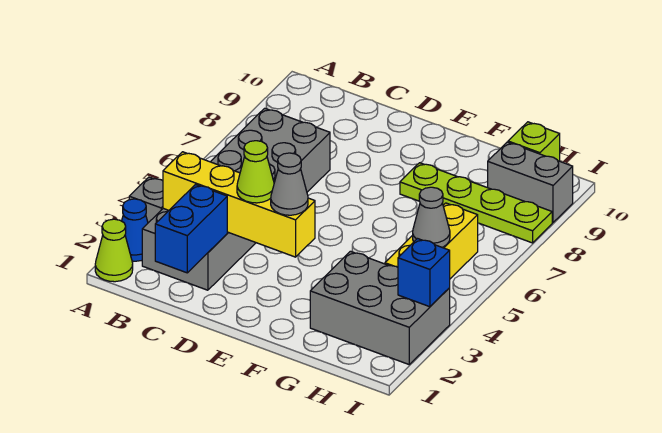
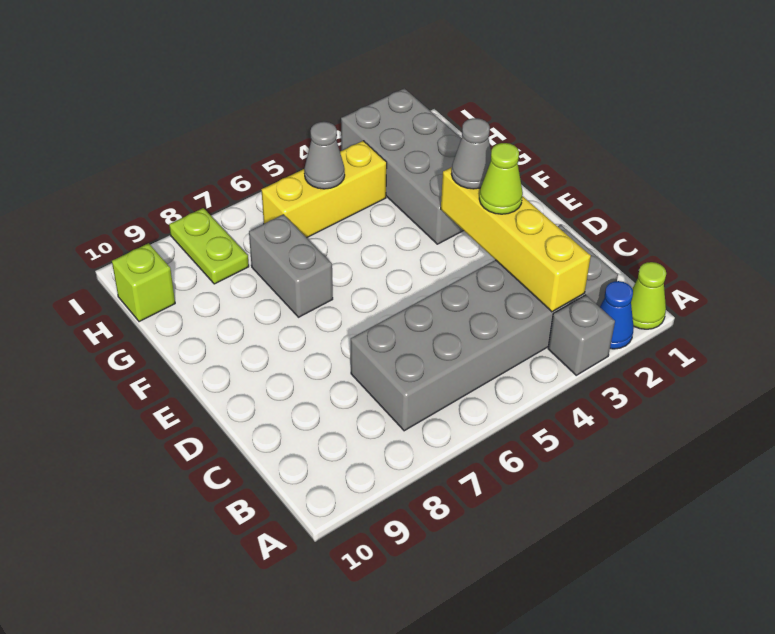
blue brick C1:C2 level 2 -> none
lime plate F8:I8 level 1 -> lime plate H8:I8 level 1
grey brick G2:I3 level 1 -> grey brick F2:I3 level 1
grey brick H9:I9 level 1 -> grey brick F7:G7 level 1
blue brick I3 level 2 -> none

